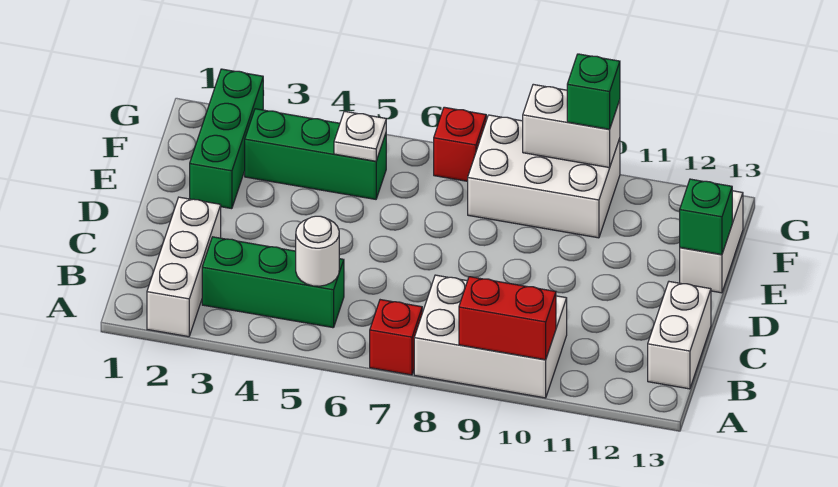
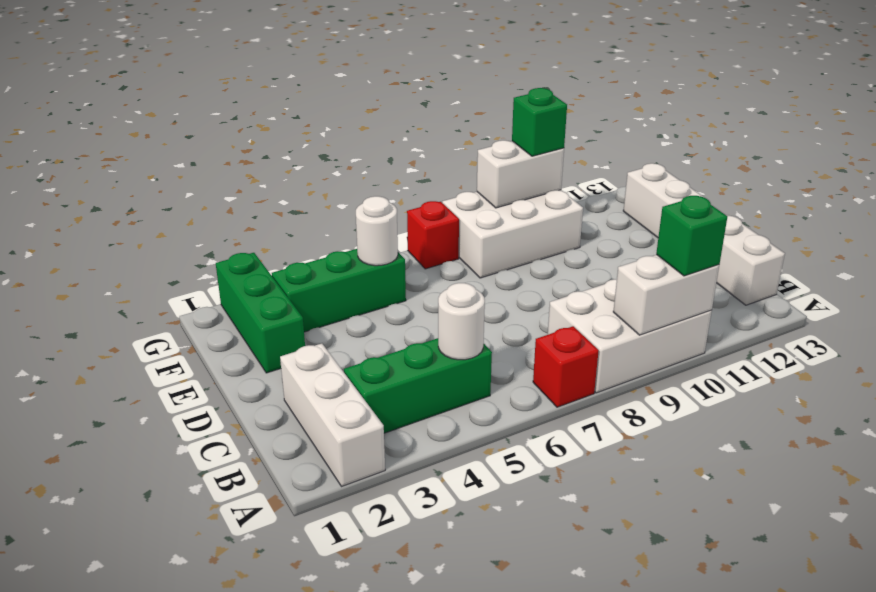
red brick A9:A10 level 2 -> white brick A9:A10 level 2
green brick E13 level 2 -> green brick A10 level 3
white plate F5 level 2 -> white round brick F5 level 2

